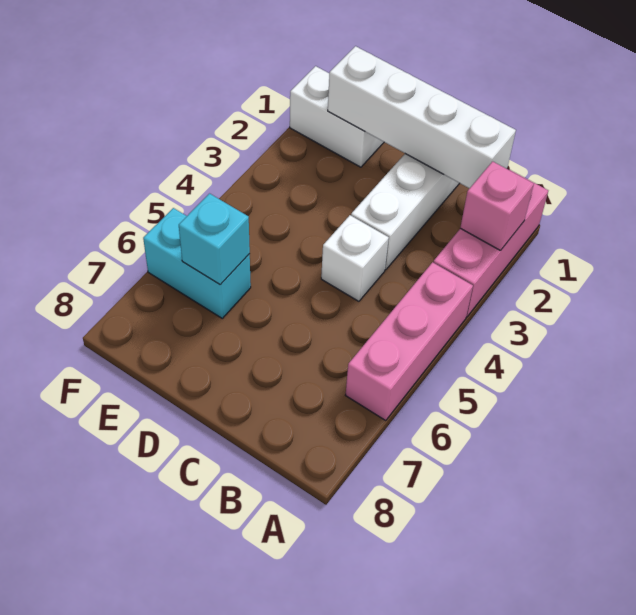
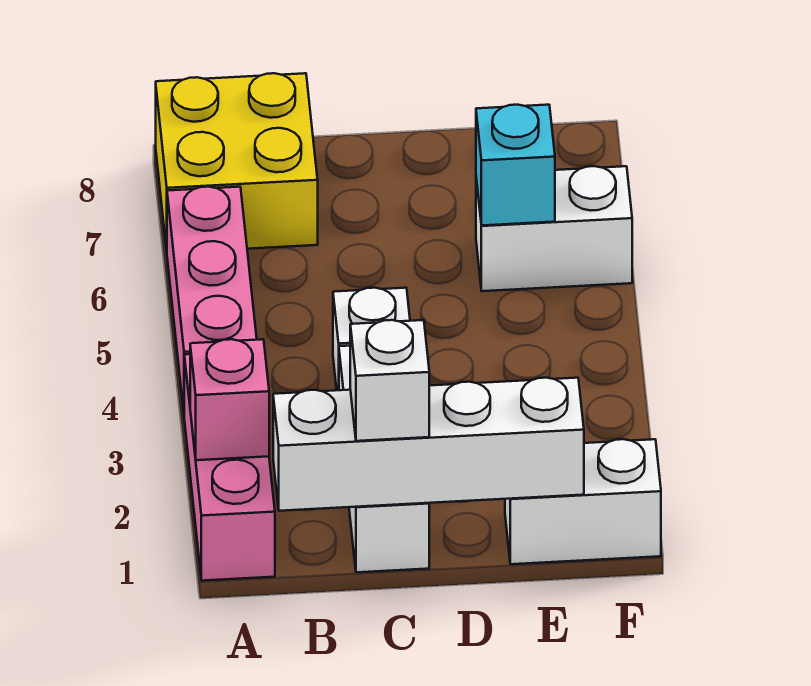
none -> yellow brick A7:B8 level 1
none -> white brick C1 level 3
cyan brick E6:F6 level 1 -> white brick E6:F6 level 1

